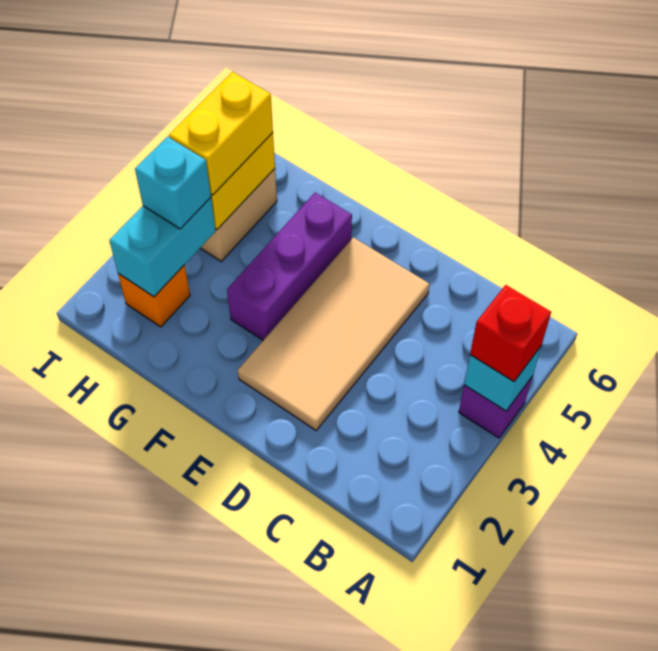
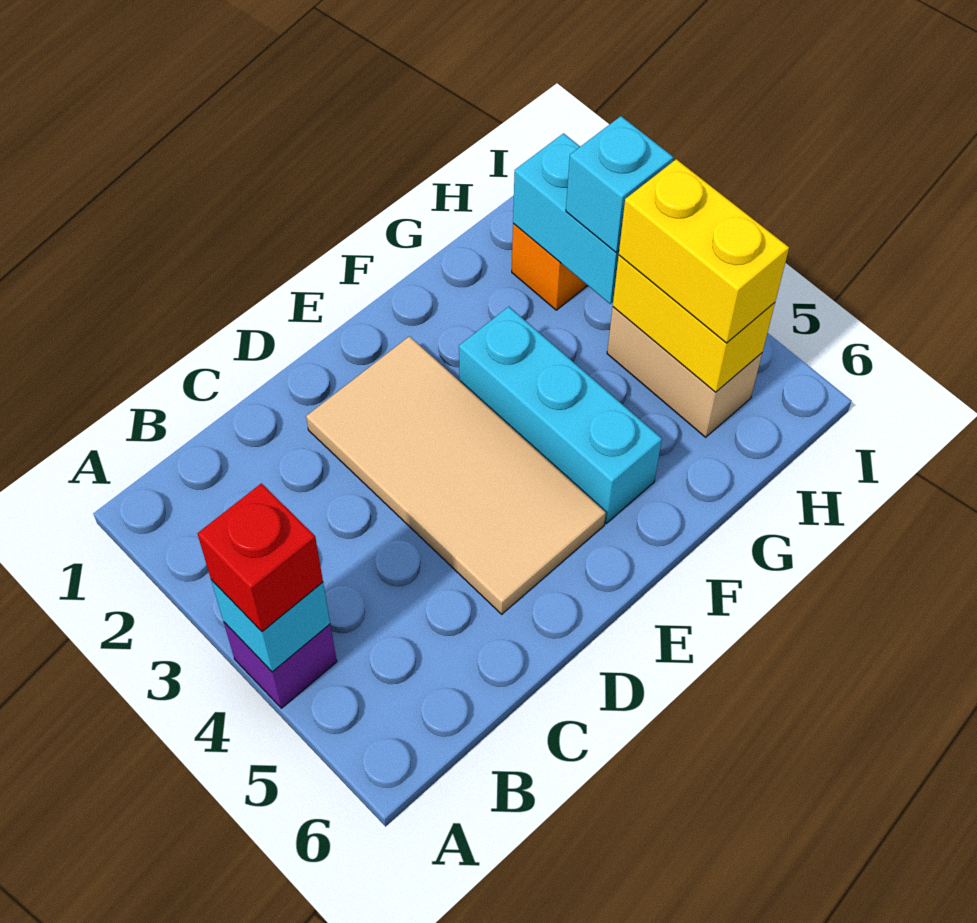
purple brick F3:F5 level 1 -> cyan brick F3:F5 level 1

